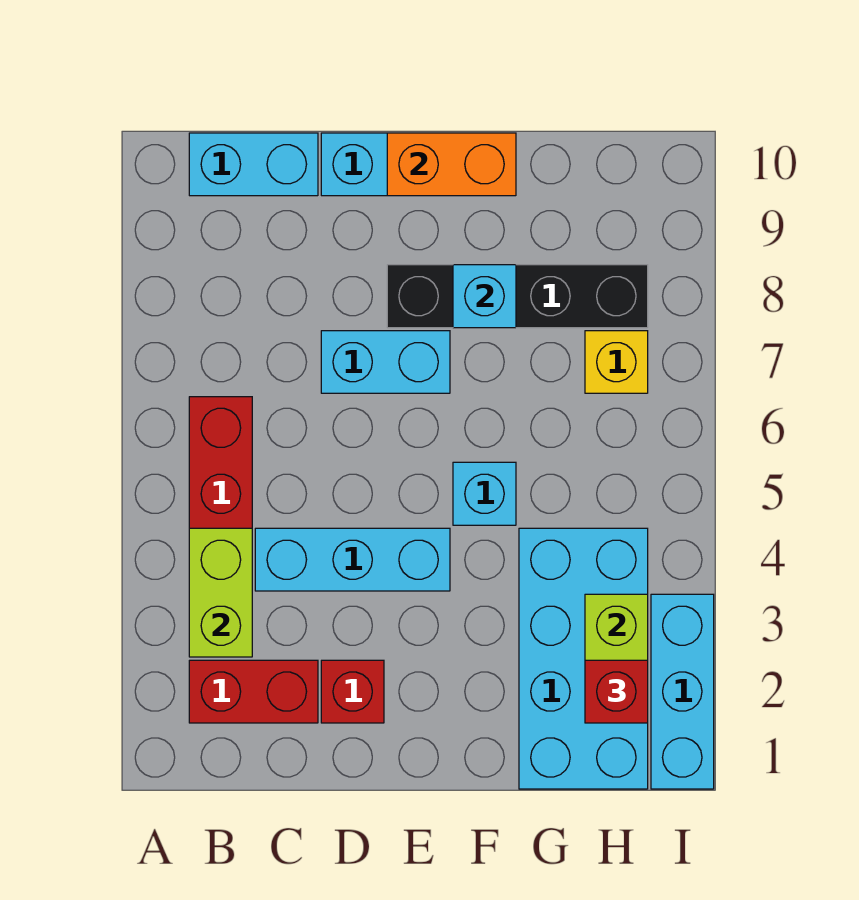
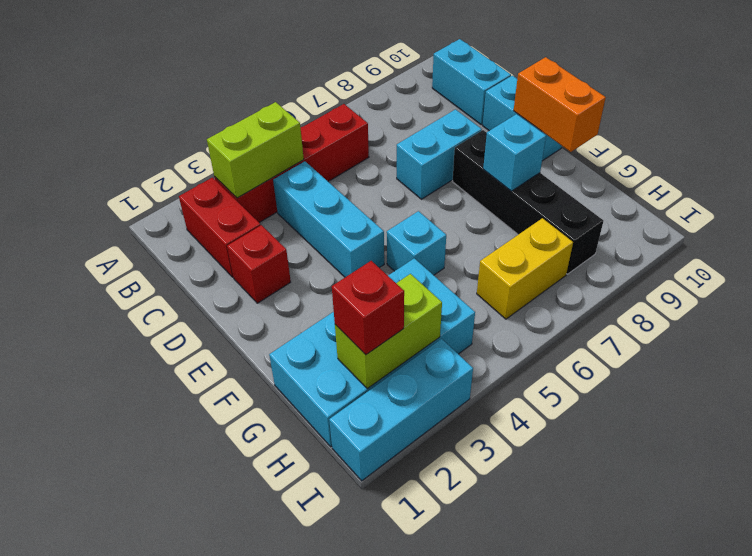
cyan brick D7:E7 level 1 -> cyan brick D7:D8 level 1
yellow brick H7 level 1 -> yellow brick H6:H7 level 1

